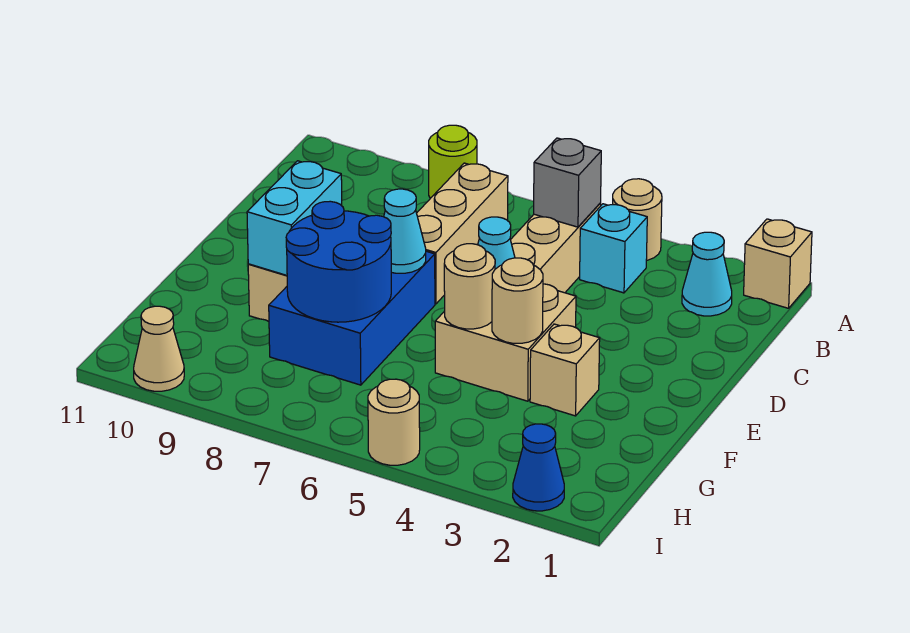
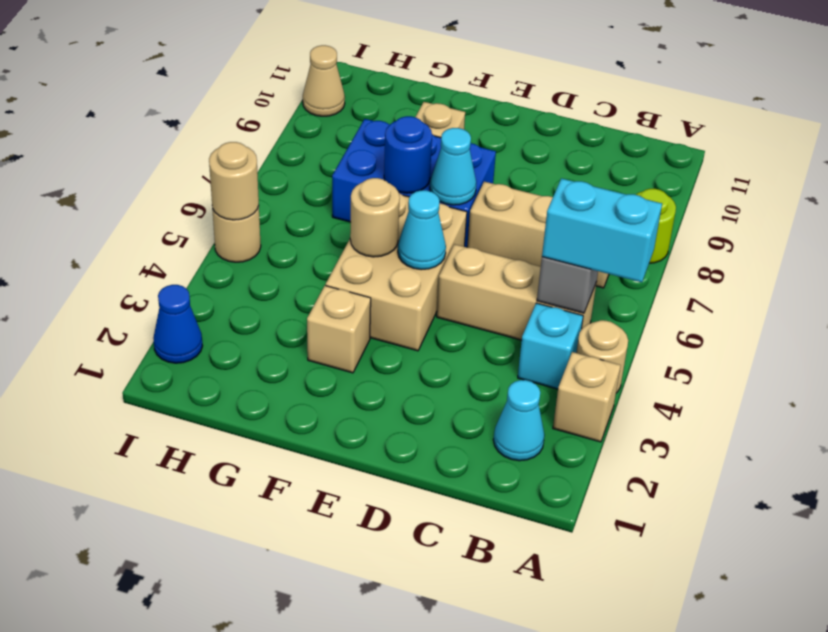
tan brick A1 level 1 -> tan brick A3 level 1
tan brick E4:F5 level 1 -> tan brick E4:F6 level 1
cyan brick E9:F9 level 2 -> cyan brick A5:B5 level 3
tan round brick F4 level 2 -> tan round brick I5 level 2
blue round brick F7:G8 level 2 -> blue round brick F7 level 2

